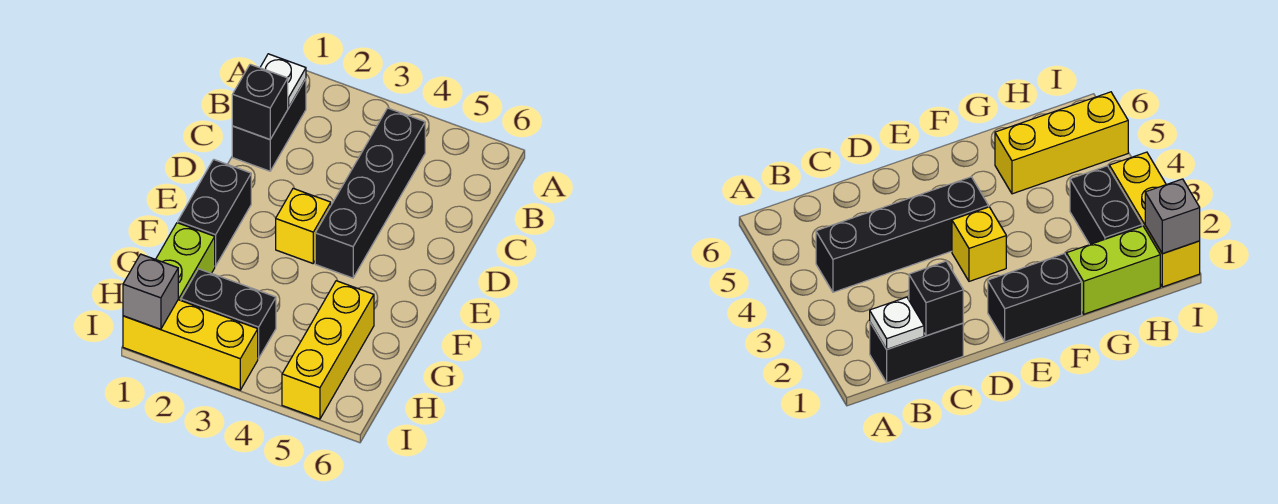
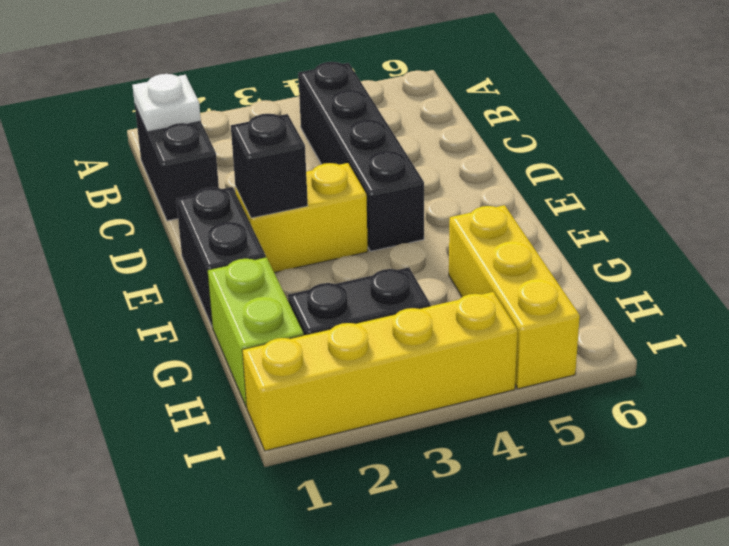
black brick C1 level 2 -> black brick E2 level 2
yellow brick E3 level 1 -> yellow brick E2:E3 level 1
yellow brick I1:I3 level 1 -> yellow brick I1:I4 level 1
grey brick I1 level 2 -> none

